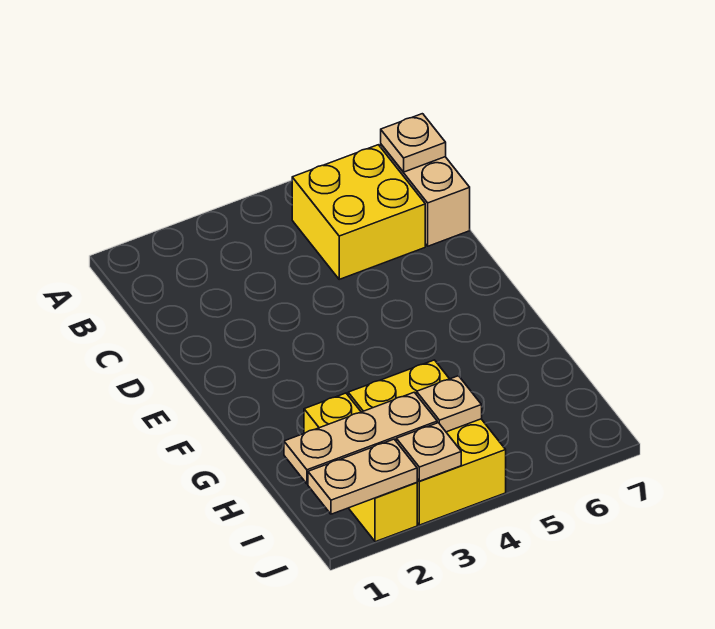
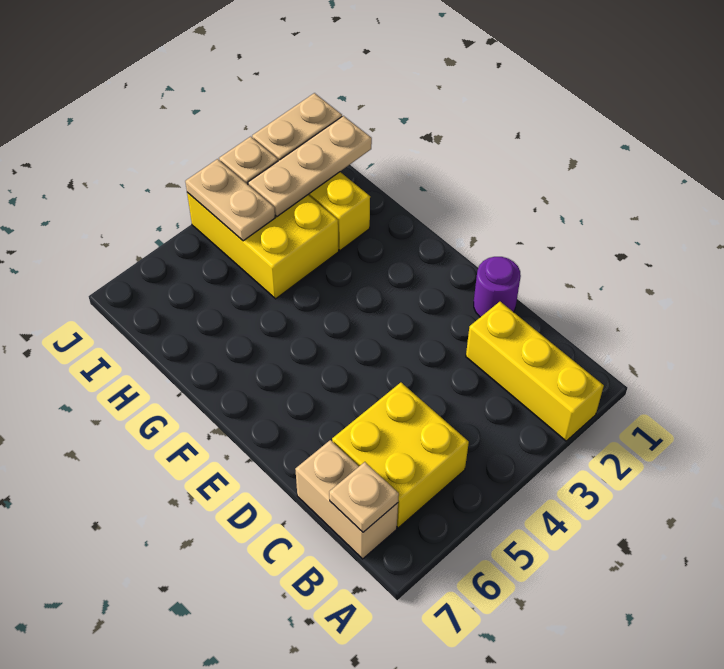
none -> yellow brick A2:C2 level 1
none -> purple round brick D1 level 1
tan plate I4 level 2 -> tan plate I4:J4 level 2

